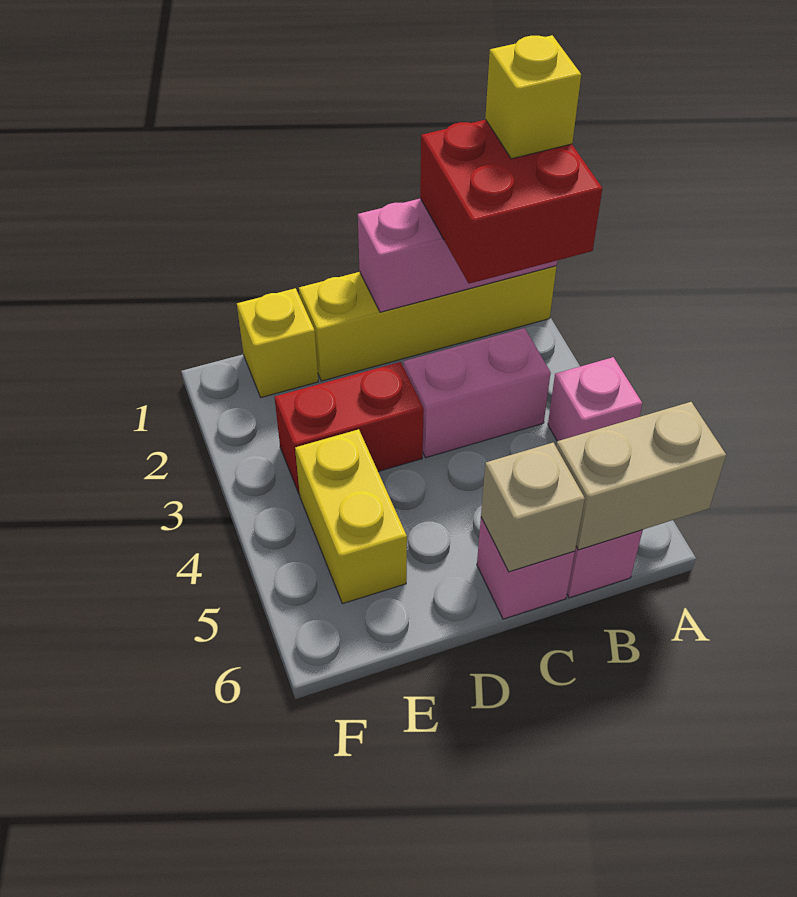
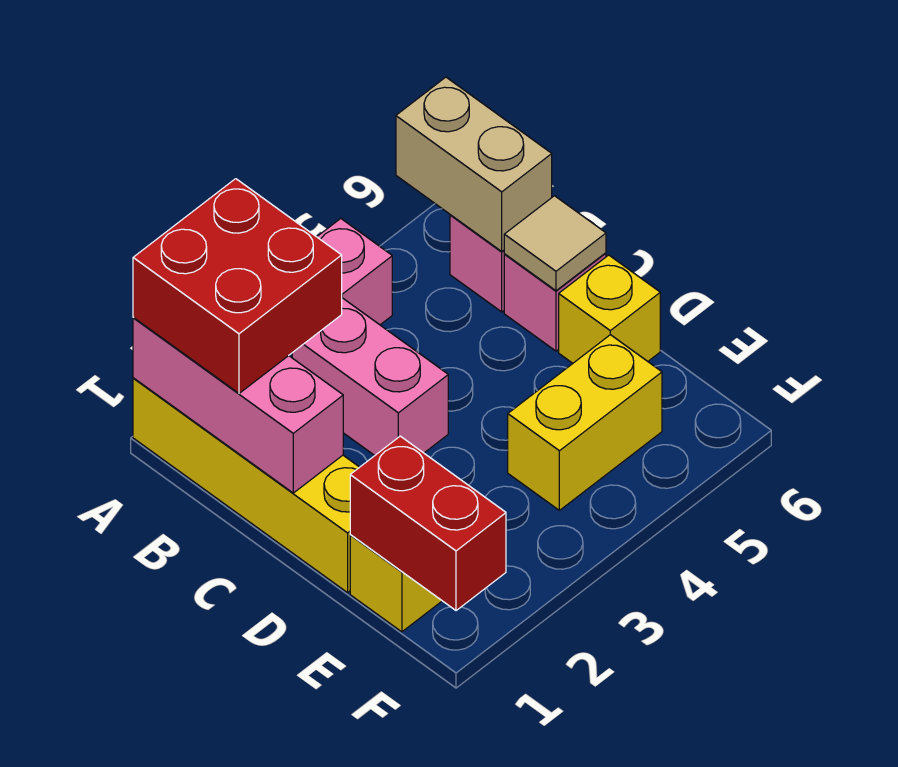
yellow brick A1 level 4 -> yellow brick D6 level 1
tan brick C6 level 2 -> tan tile C6 level 2
red brick D3:E3 level 1 -> red brick E1:F1 level 2

